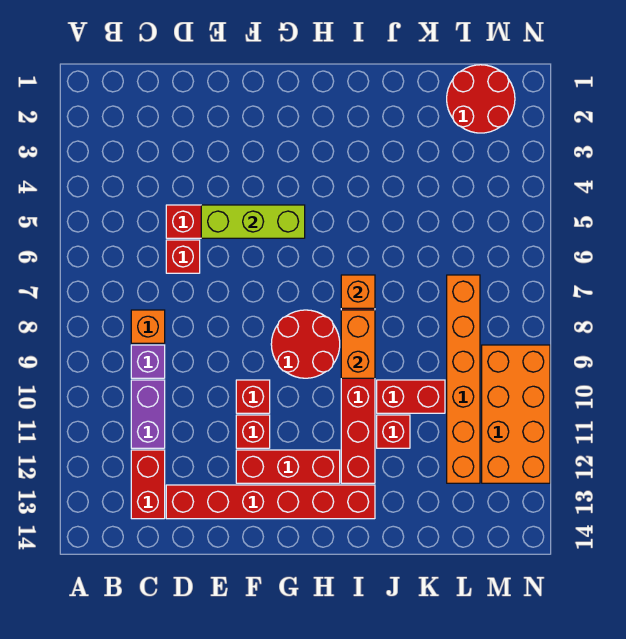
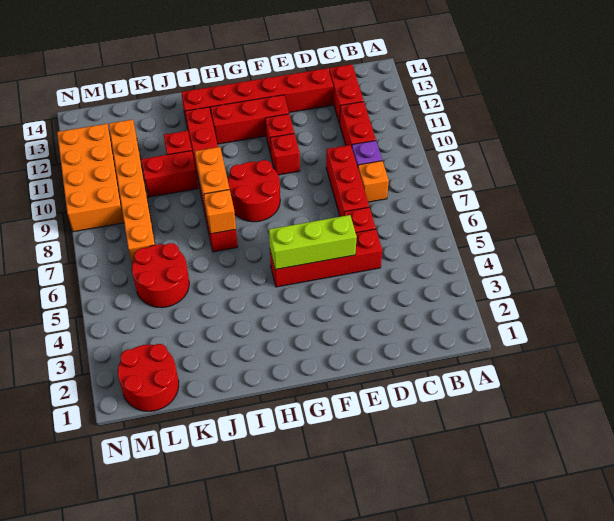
purple brick C10:C11 level 1 -> red brick C10:C11 level 1
none -> red brick D7:D9 level 1
none -> red round brick K5:L6 level 1

